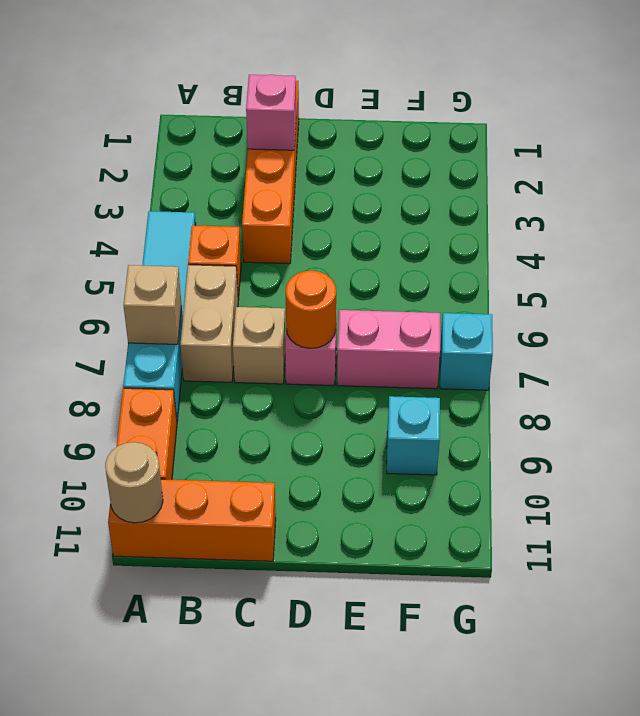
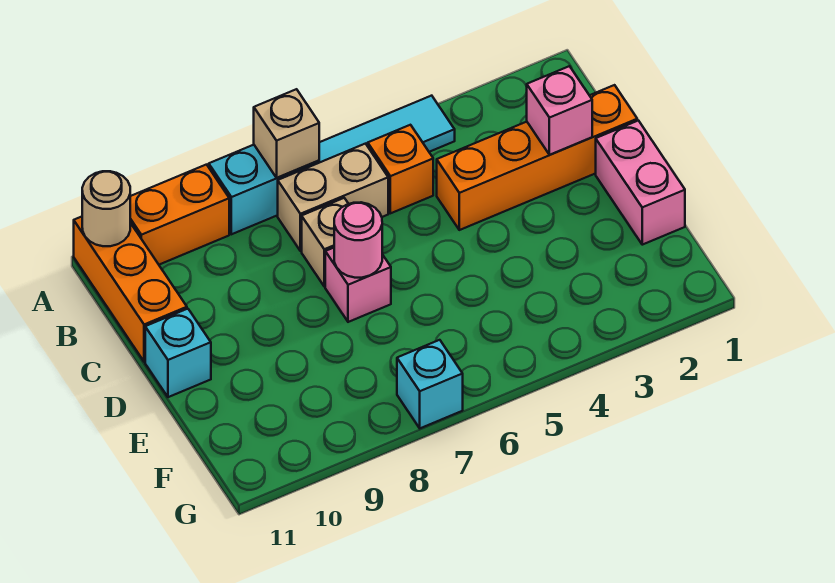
orange round brick D7 level 2 -> pink round brick D7 level 2
pink brick E7:F7 level 1 -> pink brick D1:E1 level 1
cyan brick F9 level 1 -> cyan brick D11 level 1

